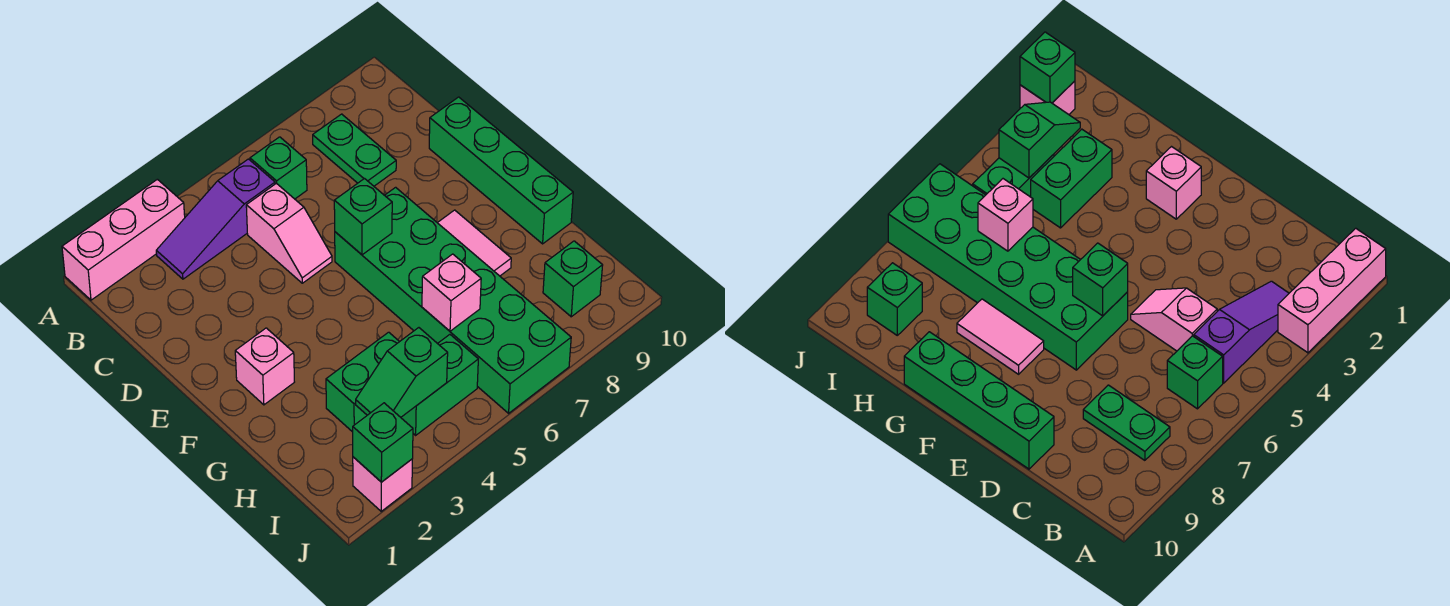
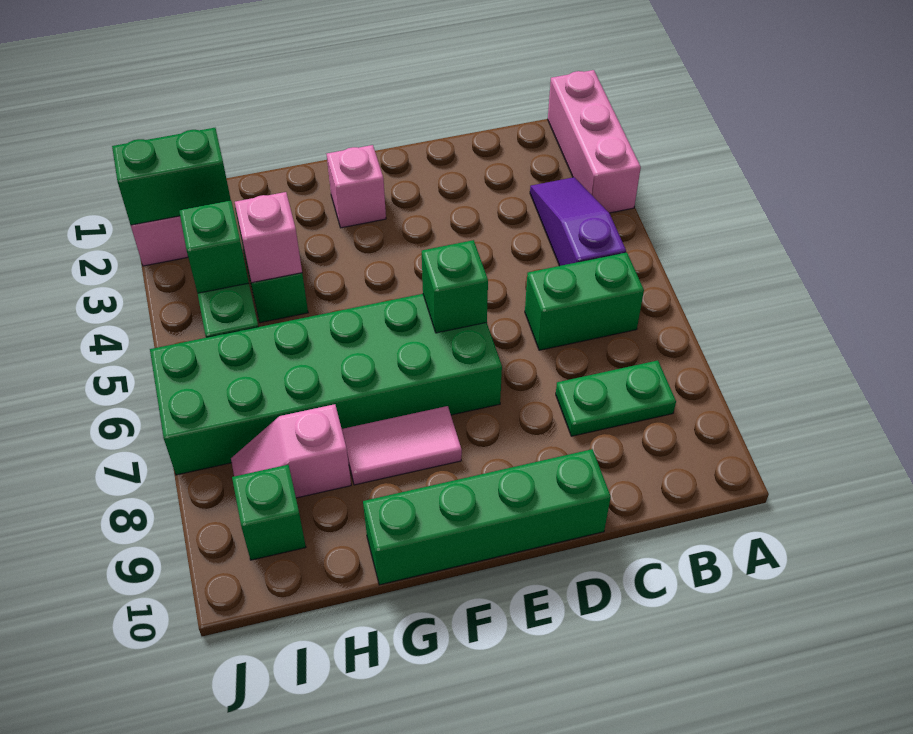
green brick B6 level 1 -> green brick B6:C6 level 1
pink slope C5:D5 level 1 top C -> pink slope H8:I8 level 1 top H
pink brick H6 level 2 -> pink brick H4 level 2
green brick J2 level 2 -> green brick I2:J2 level 2

